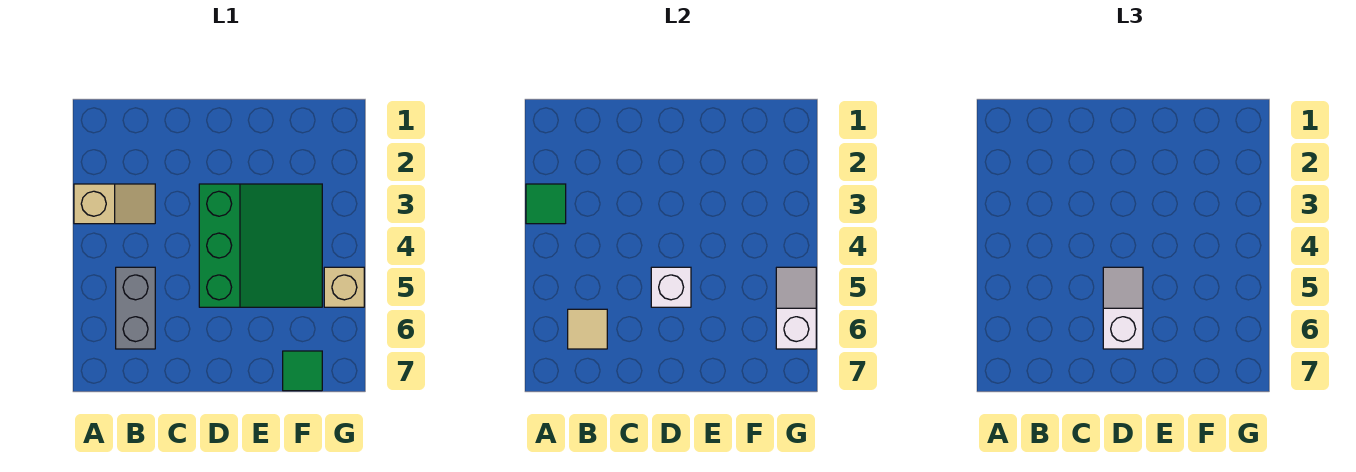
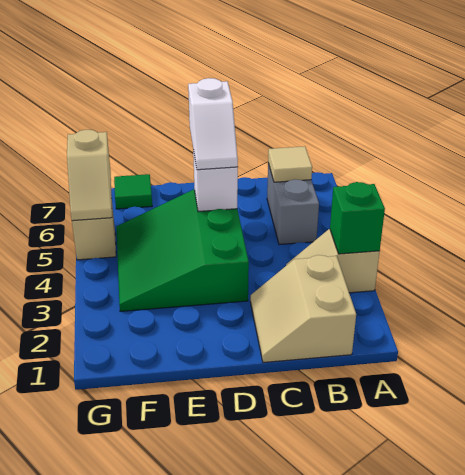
green tile A3 level 2 -> green brick A3 level 2
none -> tan slope B1:C2 level 1 top B
white slope G5:G6 level 2 top 6 -> tan slope G5:G6 level 2 top 6

